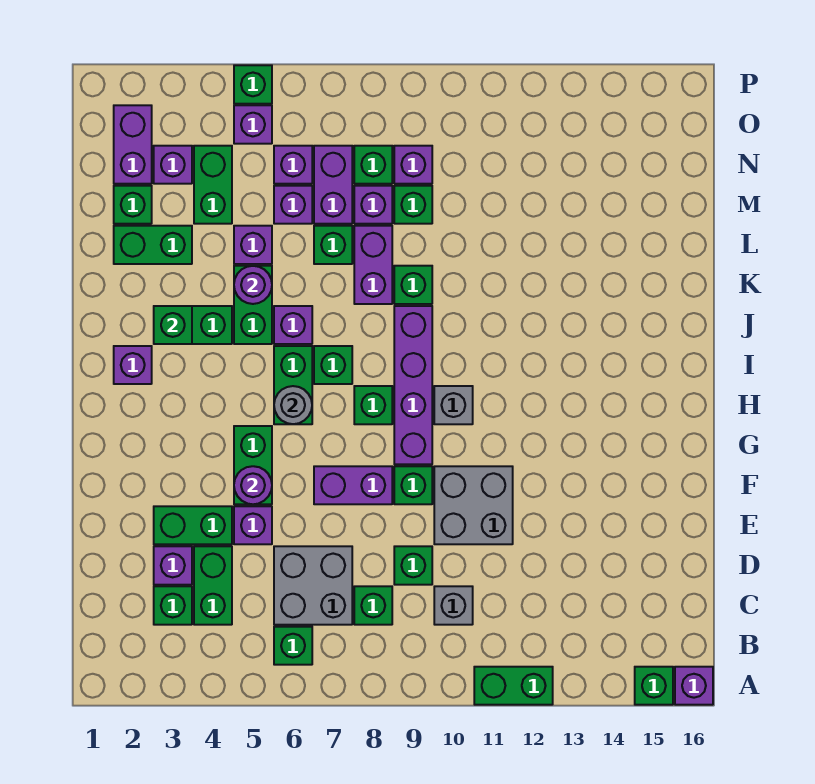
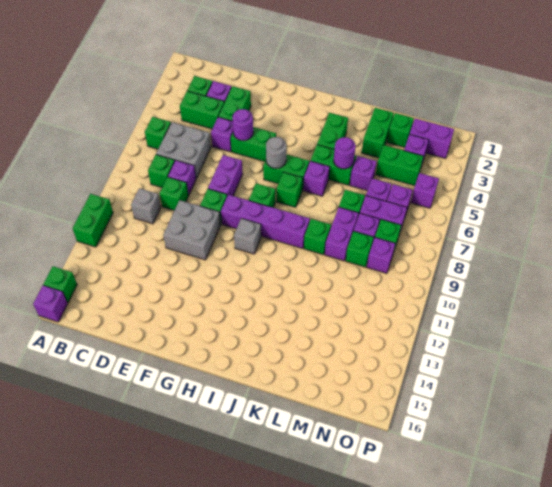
purple brick I2 level 1 -> purple brick D8 level 1
green brick J3 level 2 -> none
purple brick K8:L8 level 1 -> purple brick L8:L9 level 1
green brick P5 level 1 -> none

